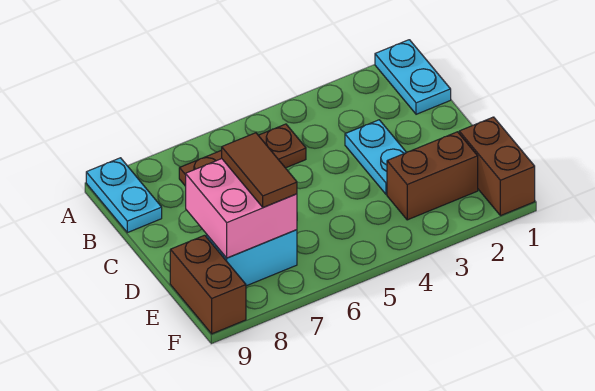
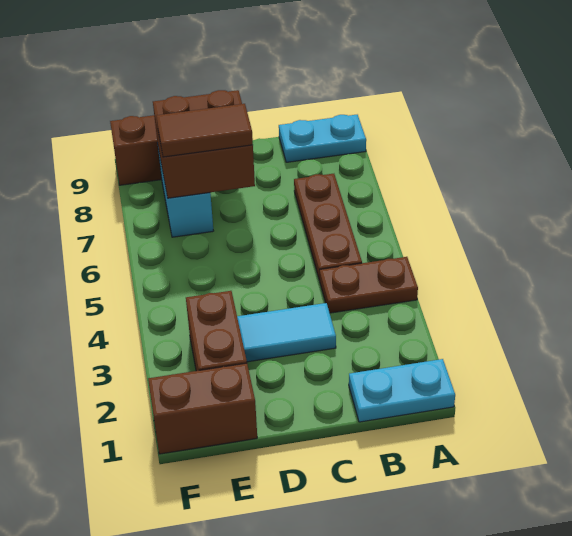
none -> brown plate A4:B4 level 1
cyan plate C3:D3 level 1 -> cyan tile C3:D3 level 1
pink brick D7:E8 level 2 -> brown brick D7:E8 level 2

